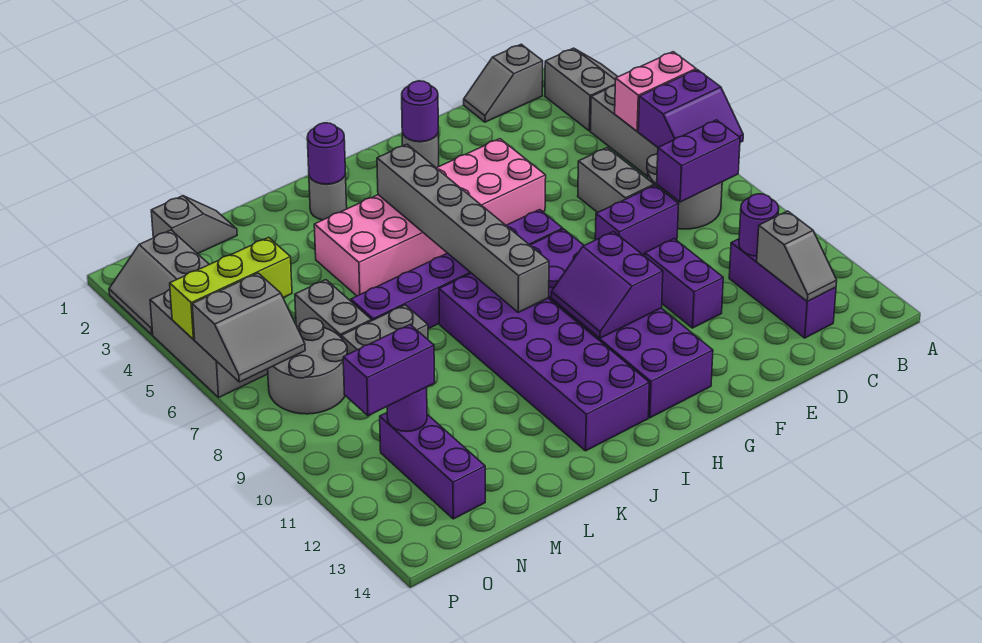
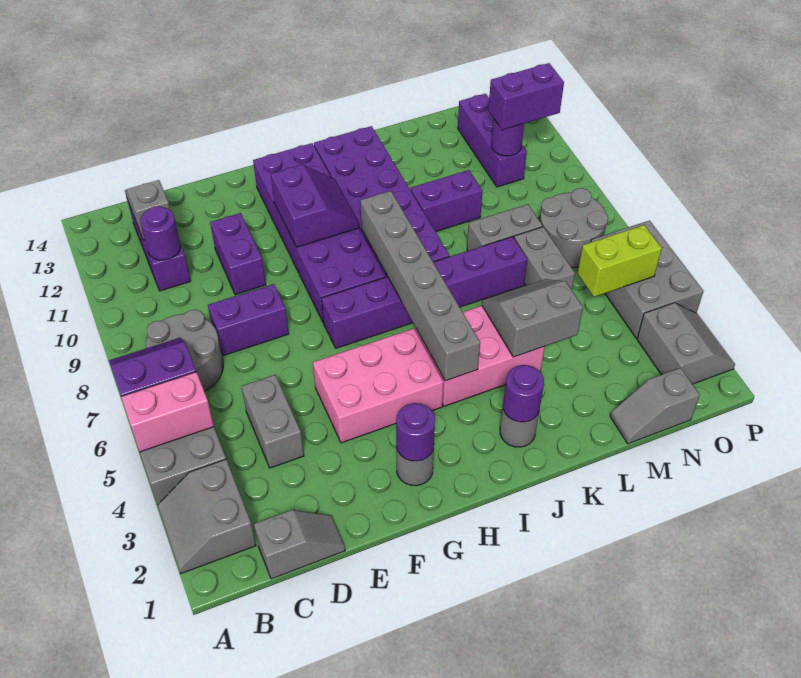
purple brick B8:C8 level 2 -> purple brick K10:L10 level 1
grey brick D6:D7 level 1 -> grey brick D4:D5 level 1
lime brick N5:P5 level 2 -> lime brick N5:O5 level 2
grey slope O6:P7 level 2 top 6 -> grey slope K4:L5 level 2 top 4

